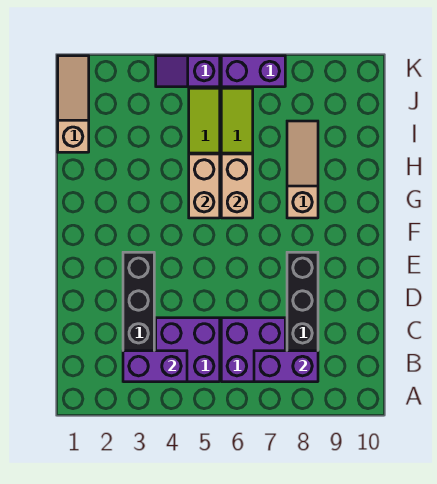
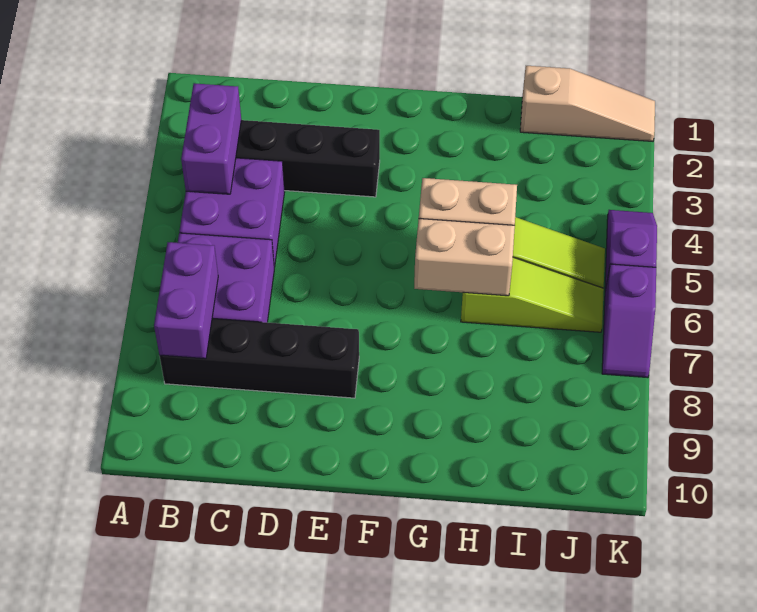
tan slope G8:I8 level 1 top G -> none
purple brick K6:K7 level 1 -> purple slope K6:K7 level 1 top 6

